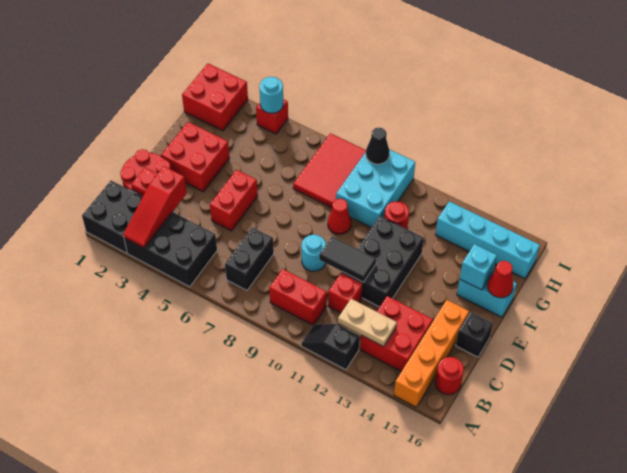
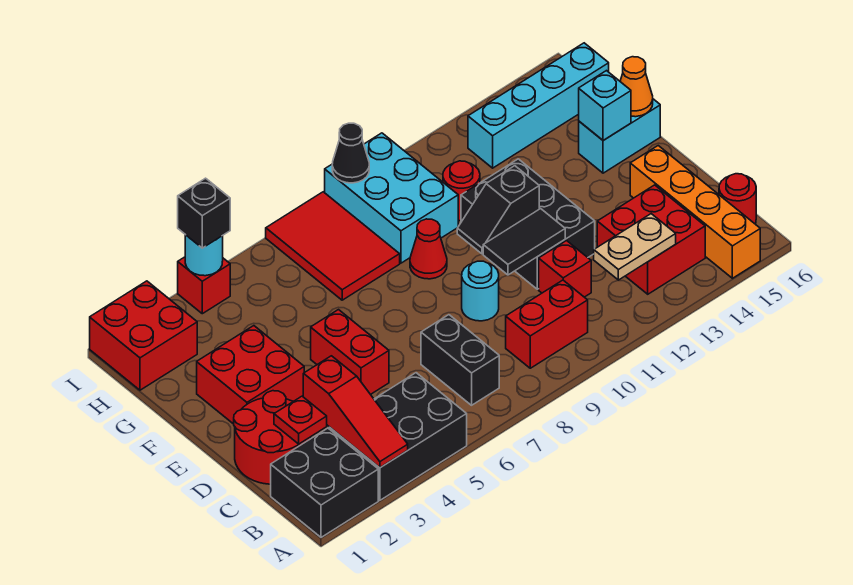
black slope A11:A12 level 1 top 12 -> black slope E10:E11 level 2 top 11
black brick D16 level 1 -> black brick I4 level 3
red cone F16 level 2 -> orange cone F16 level 2

